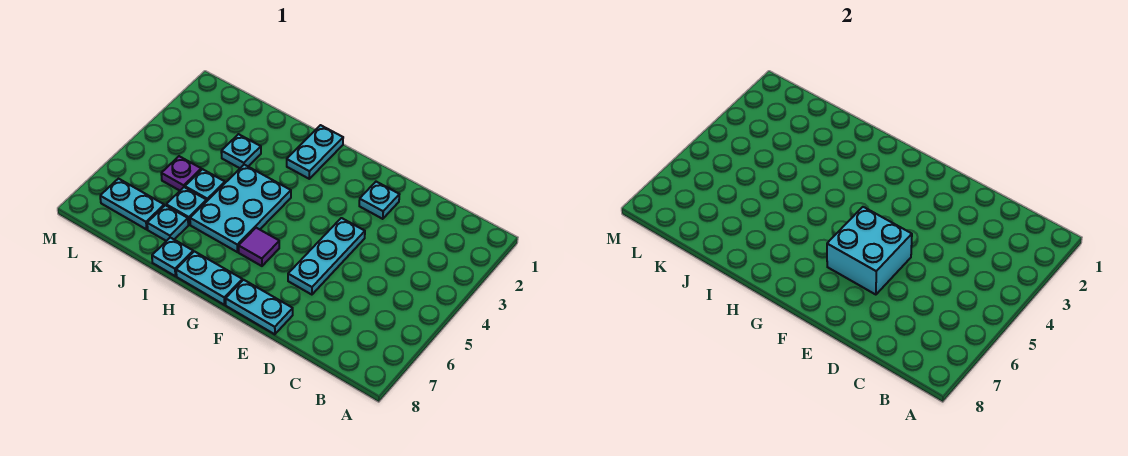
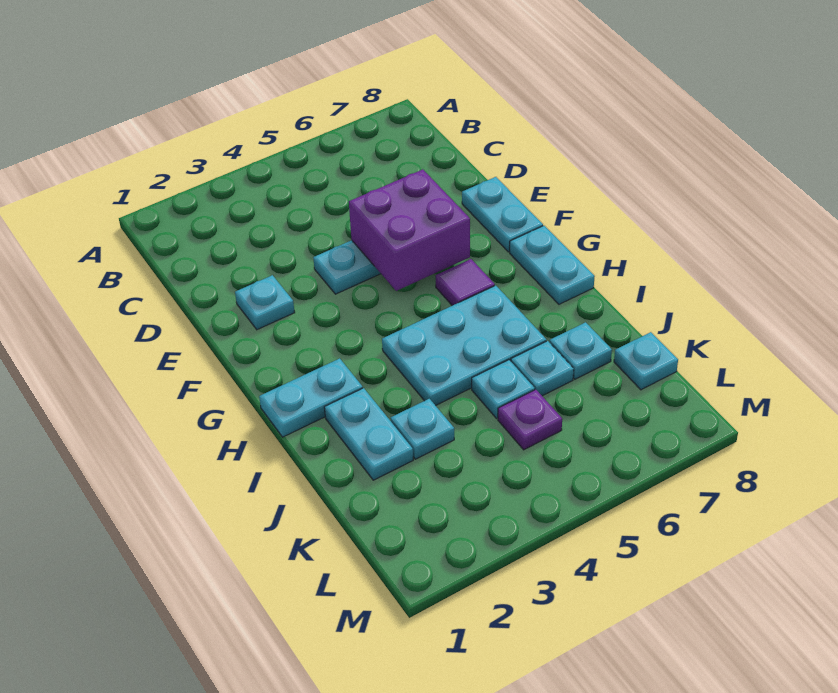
cyan brick E5:F6 level 2 -> purple brick E5:F6 level 2
cyan plate I8 level 1 -> cyan plate K8 level 1
cyan plate K7:L7 level 1 -> cyan plate I2:J2 level 1

